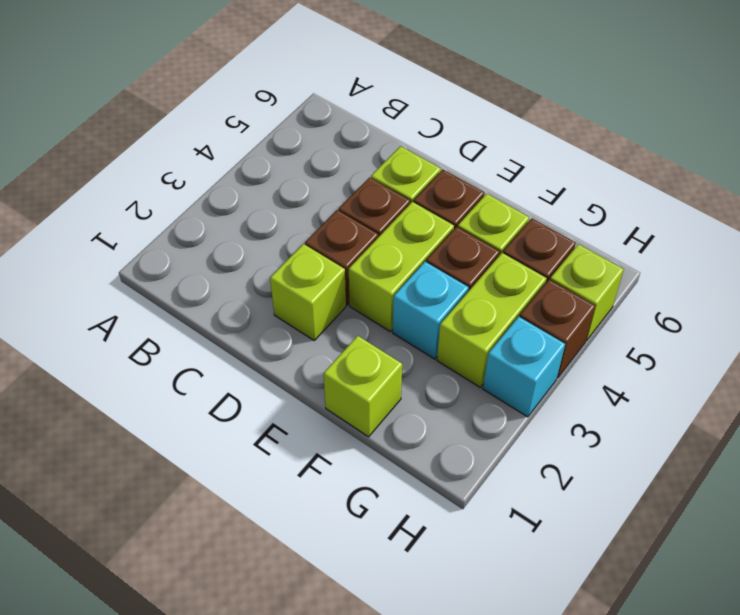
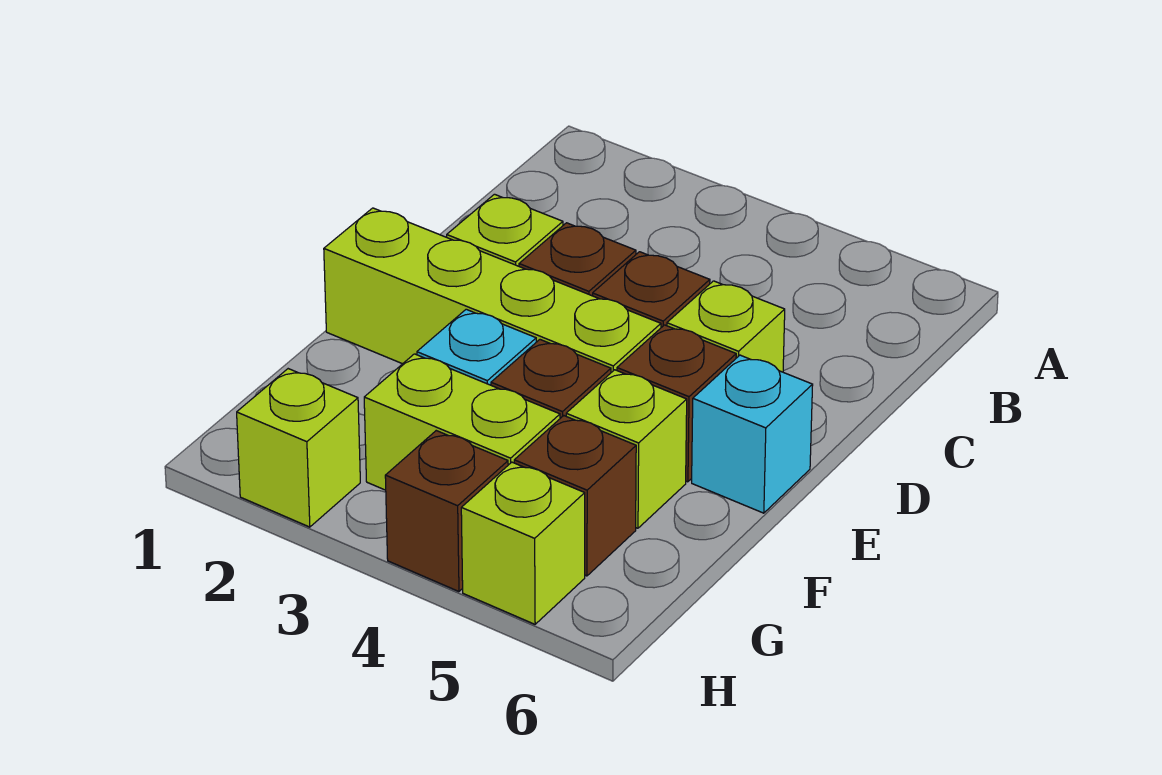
lime brick E3:E4 level 1 -> lime brick E1:E4 level 1
lime brick F1 level 1 -> lime brick H2 level 1
cyan brick H3 level 1 -> cyan brick E6 level 1

